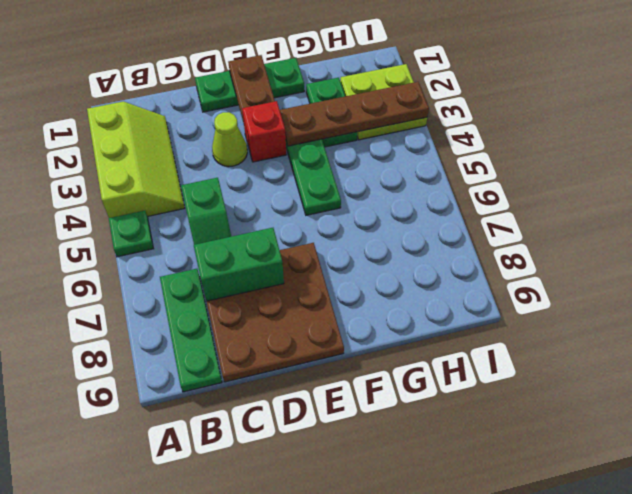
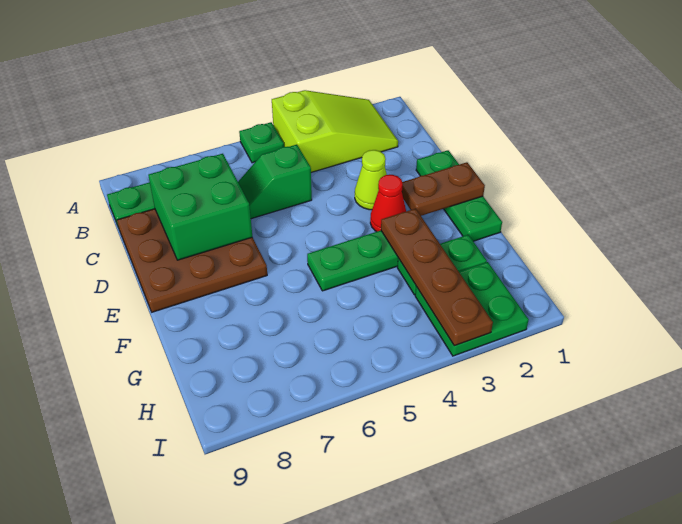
lime slope A2:B4 level 1 top A -> lime slope A2:B4 level 1 top 4
green brick C7:D7 level 2 -> green brick C7:D8 level 2
red brick E3 level 1 -> red cone E3 level 1
lime plate H2:I3 level 1 -> green plate H2:I3 level 1

